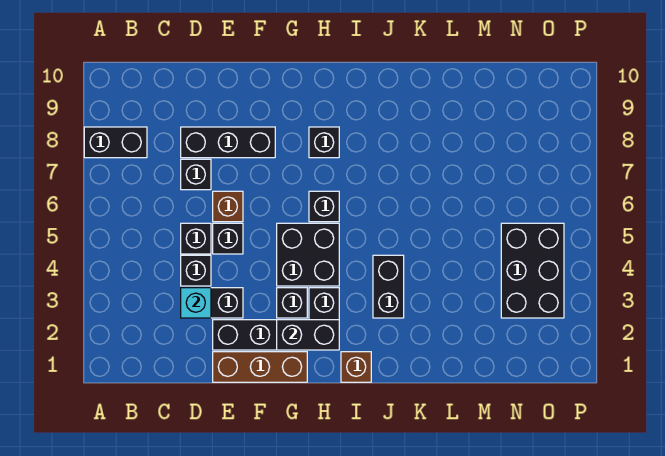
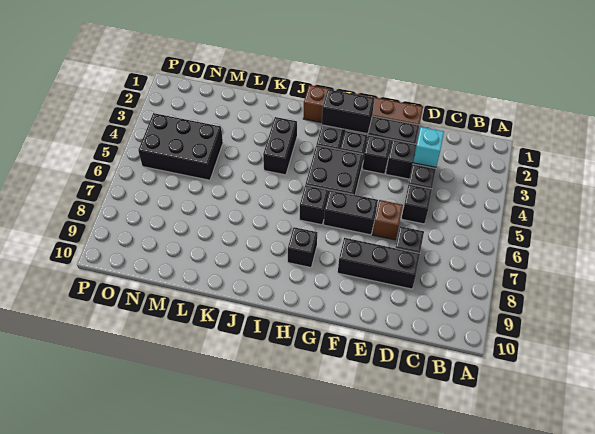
black brick A8:B8 level 1 -> black brick F6:G6 level 1
black brick E5 level 1 -> black brick F3 level 1
black brick N3:O5 level 1 -> black brick M4:O5 level 1

